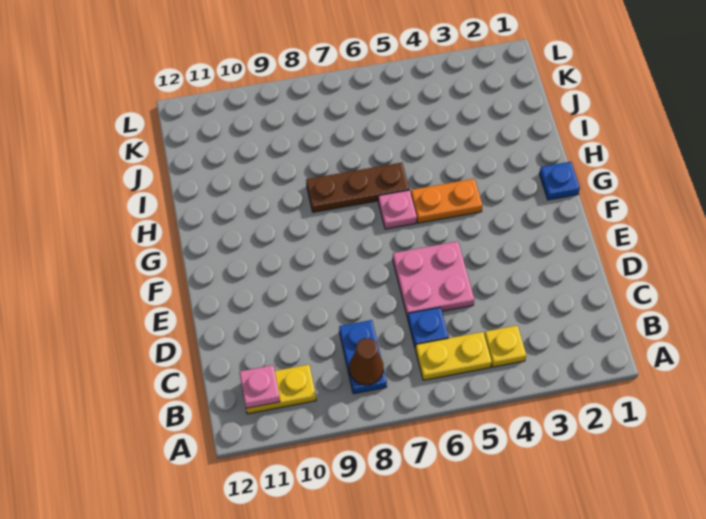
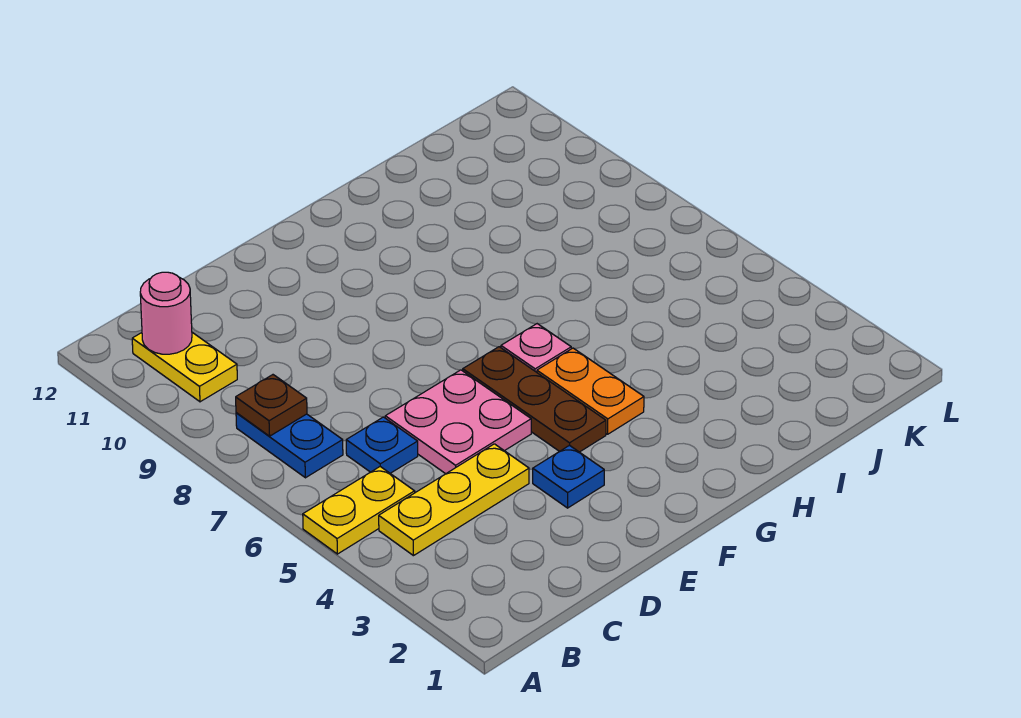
yellow plate B4 level 1 -> yellow plate B4:D4 level 1
yellow plate B5:B6 level 1 -> yellow plate A5:B5 level 1
blue plate B8:C8 level 1 -> blue plate B7:B8 level 1
brown cone B8 level 2 -> brown plate B8 level 2
pink plate B11 level 2 -> pink round brick B11 level 2
blue plate G1 level 1 -> blue plate E3 level 1
brown plate H6:H8 level 1 -> brown plate F4:F6 level 1

